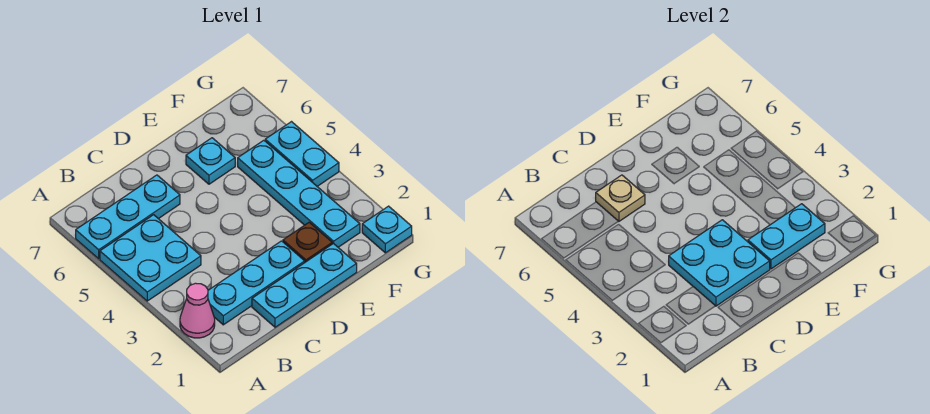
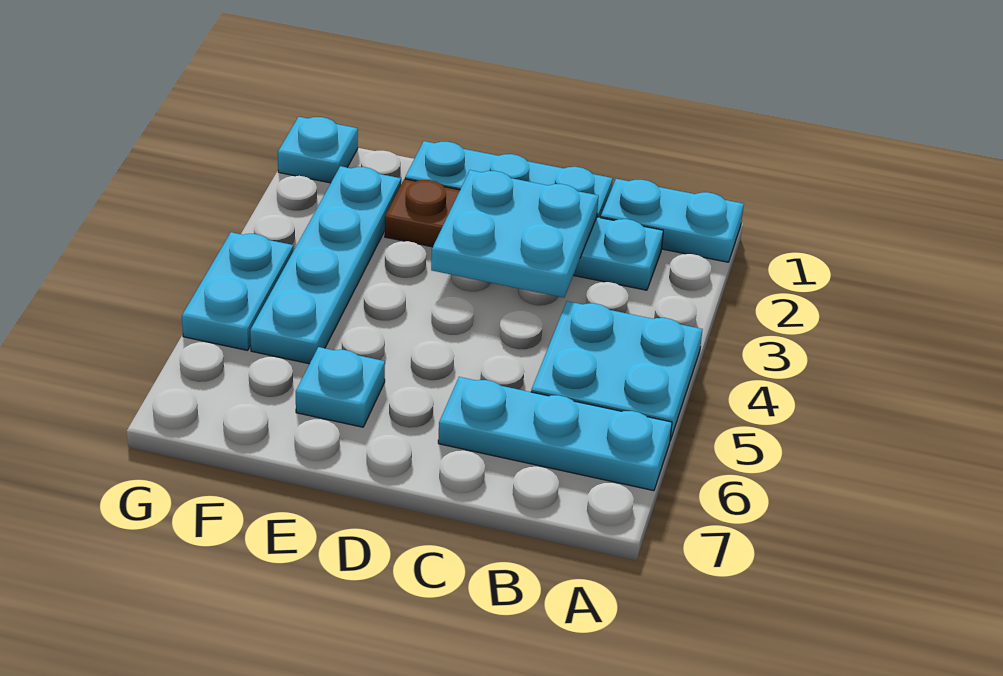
pink cone A2 level 1 -> none
tan plate C6 level 2 -> none
cyan plate E2:F2 level 2 -> cyan plate A1:B1 level 1

